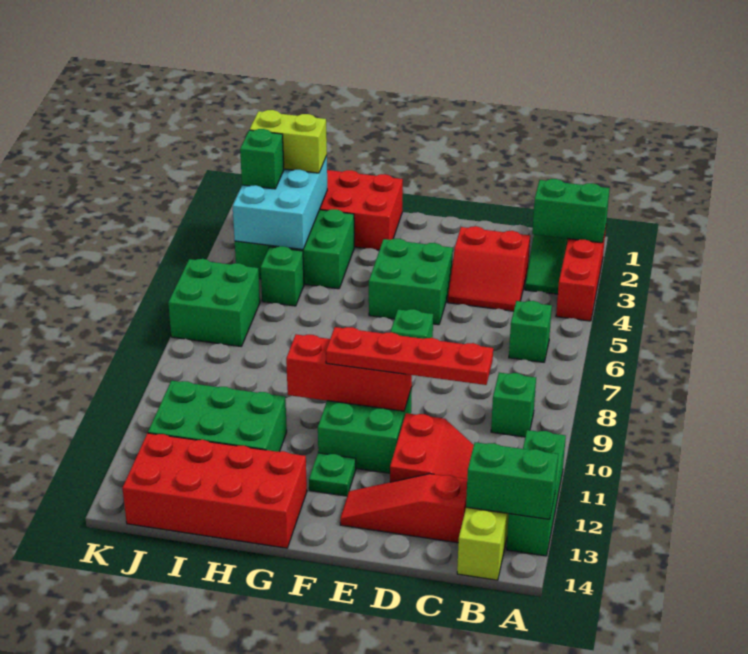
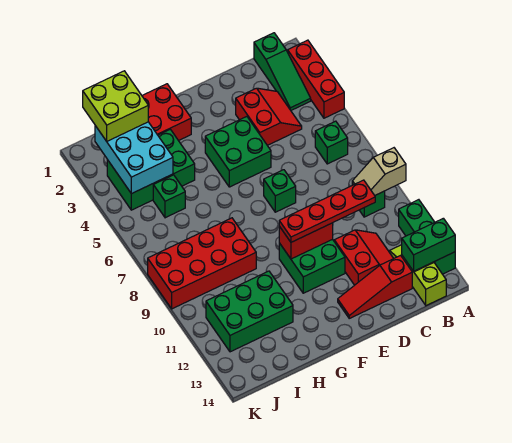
green brick A2:B2 level 2 -> none
none -> tan slope A9:B9 level 2 top A
red slope C3:D4 level 1 top 3 -> red slope C3:D4 level 1 top D
red brick E10:G10 level 2 -> red brick E10:F10 level 2
green plate F12 level 1 -> none
red brick G13:J14 level 1 -> red brick H8:K9 level 1
lime brick I2:J2 level 3 -> lime brick I1:J2 level 3
green brick J3 level 3 -> none
green brick J6:K7 level 1 -> none

